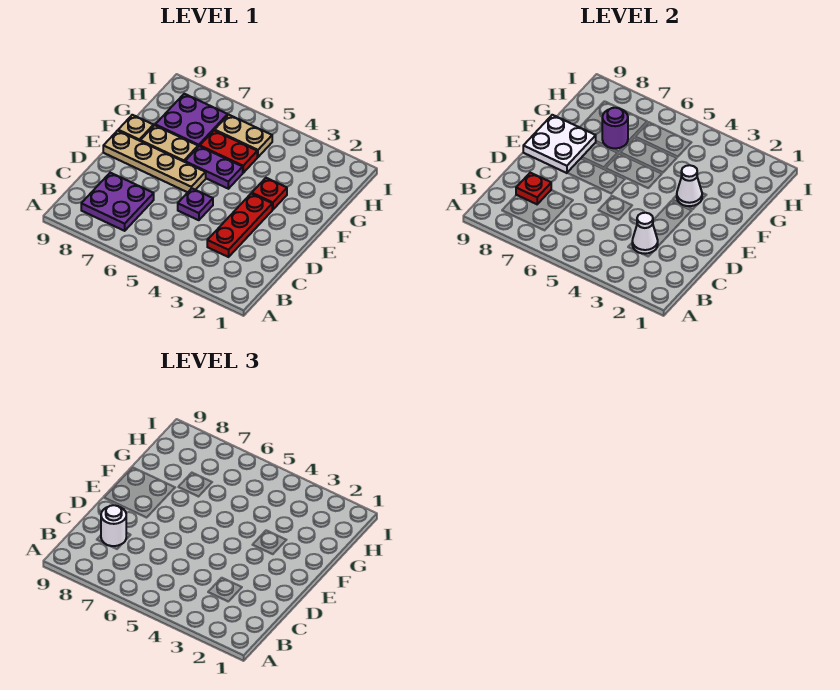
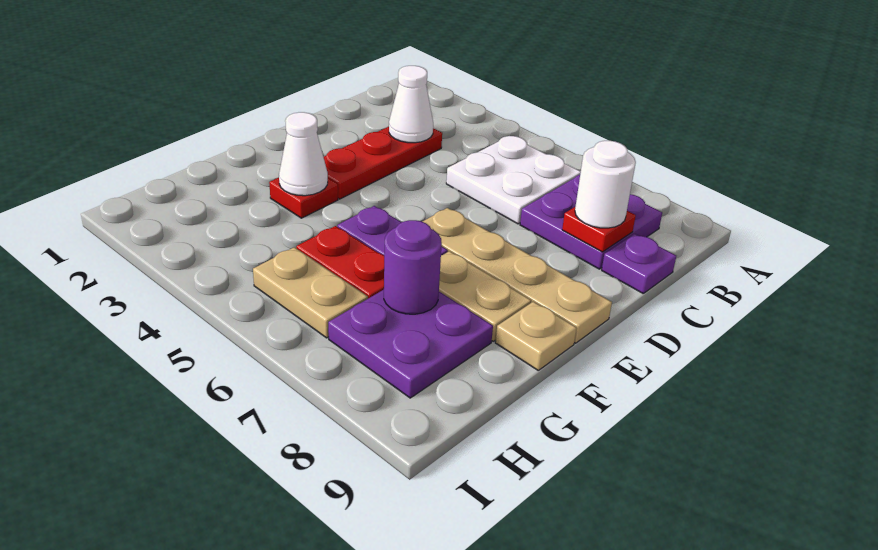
purple plate D5 level 1 -> purple plate C9 level 1
white plate E8:F9 level 2 -> white plate B5:C6 level 1

